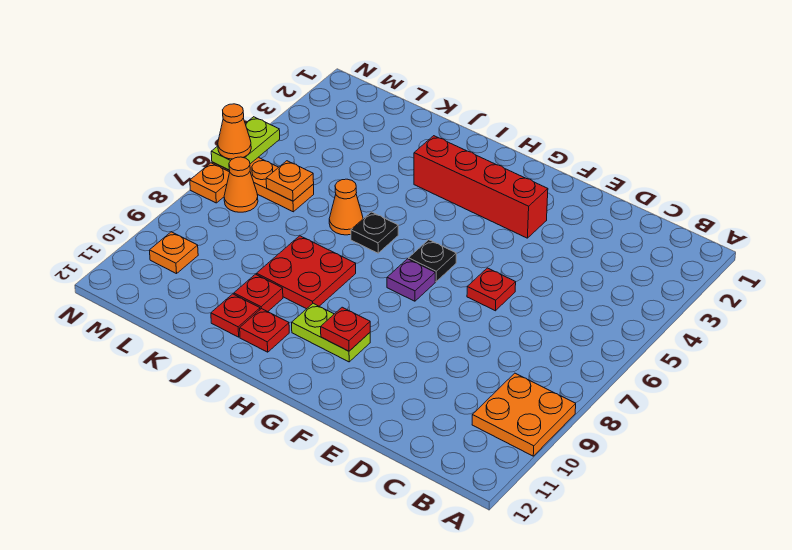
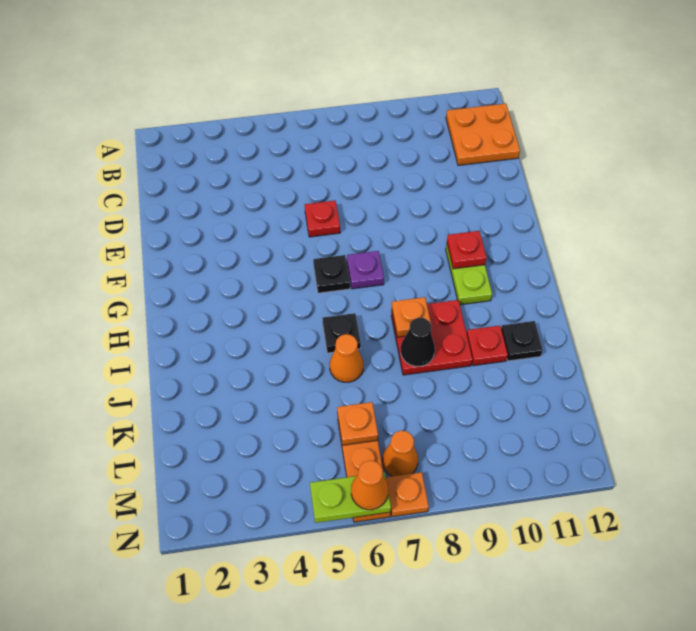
orange plate A9:B10 level 1 -> orange plate B11:C12 level 1
red brick F3:I3 level 1 -> none
red plate I11 level 1 -> none
none -> black cone J8 level 2
red plate J11 level 1 -> black plate J11 level 1
orange plate M10 level 1 -> orange plate I8 level 2

